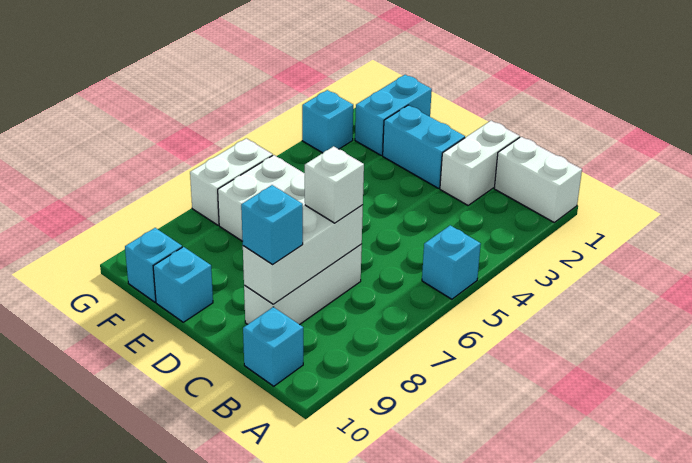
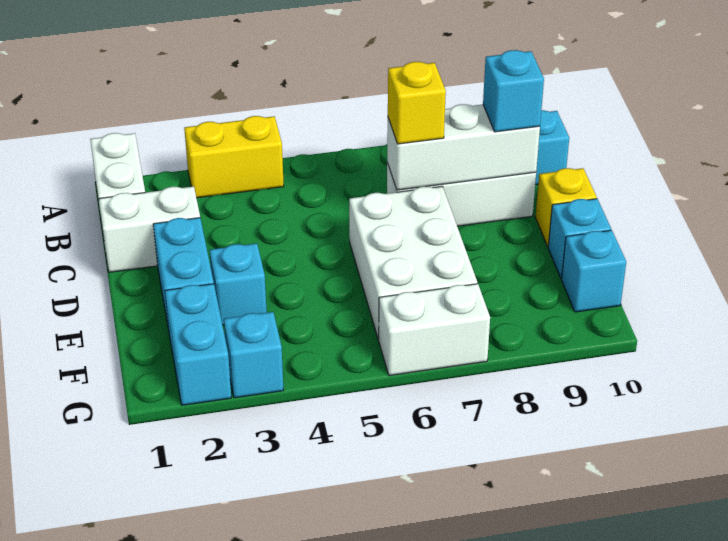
none -> yellow brick A3:A4 level 1
cyan brick A5 level 1 -> cyan brick E3 level 1
white brick C7 level 3 -> yellow brick C7 level 3
none -> yellow brick D10 level 1
cyan brick F1:F2 level 1 -> cyan brick F2:G2 level 1

